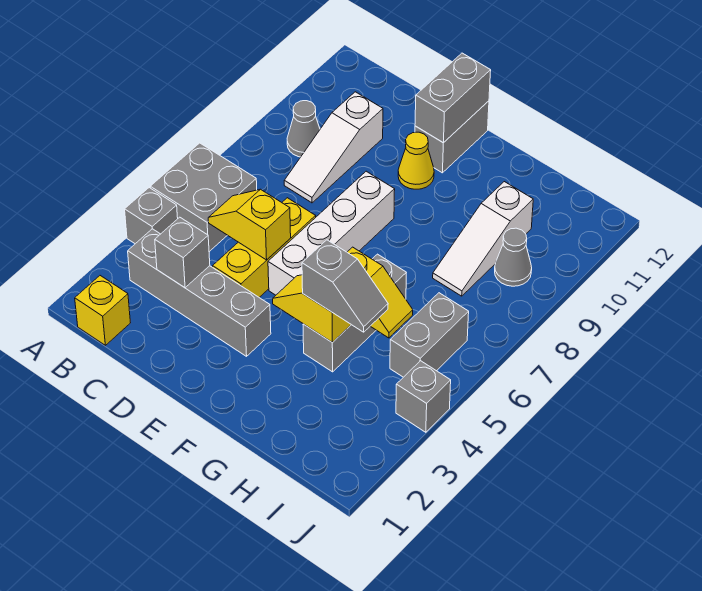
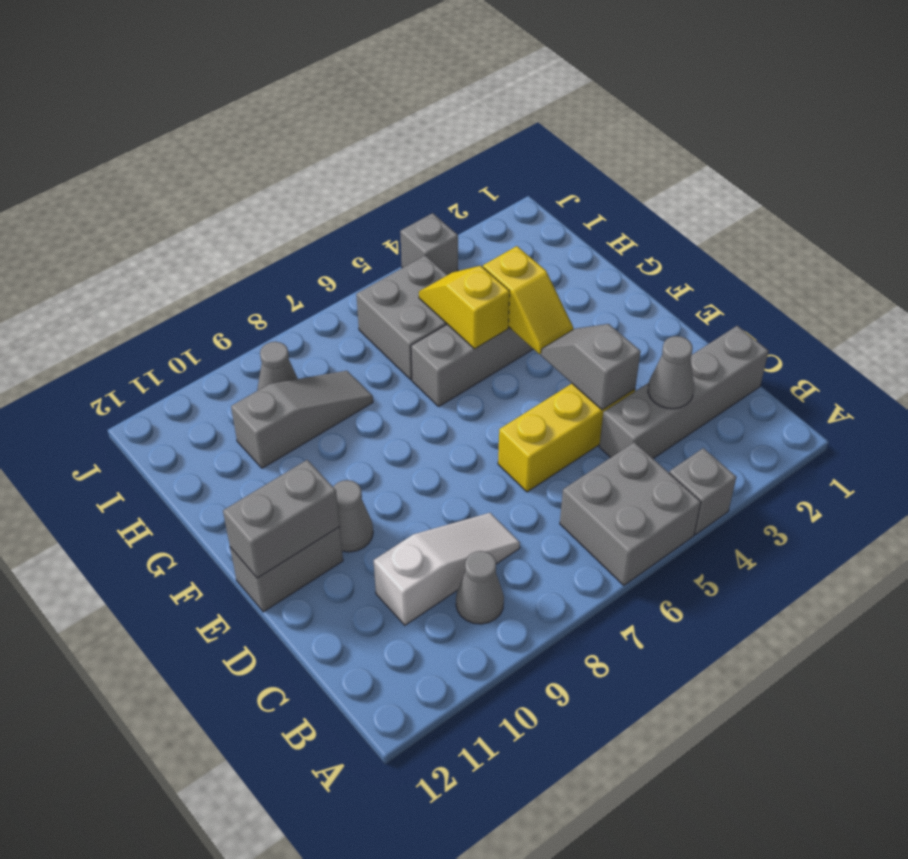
yellow brick B1 level 1 -> none
grey brick B3:E3 level 1 -> grey brick C1:C4 level 1
grey brick C3 level 2 -> grey cone C3 level 2
yellow slope C5:D5 level 2 top D -> none
white brick E5:E8 level 1 -> none
yellow cone E10 level 1 -> grey cone E10 level 1
grey slope G4:H4 level 3 top G -> grey slope D4:E4 level 2 top D
white slope H8:H10 level 1 top 10 -> grey slope H8:H10 level 1 top 10
grey brick I5:I6 level 1 -> grey brick H5:I6 level 1

